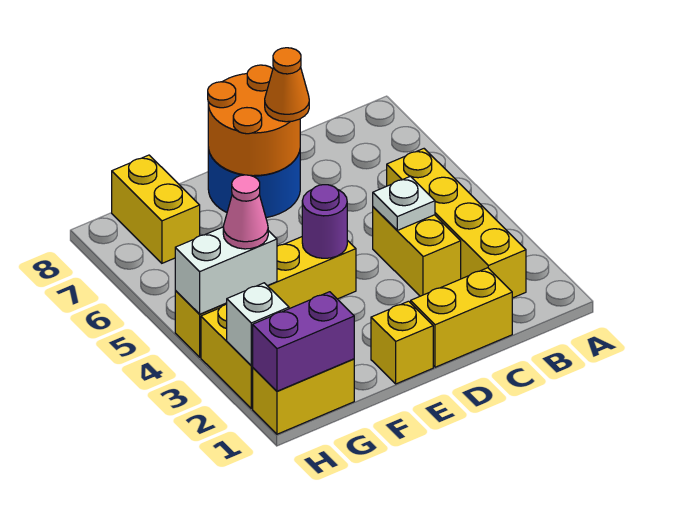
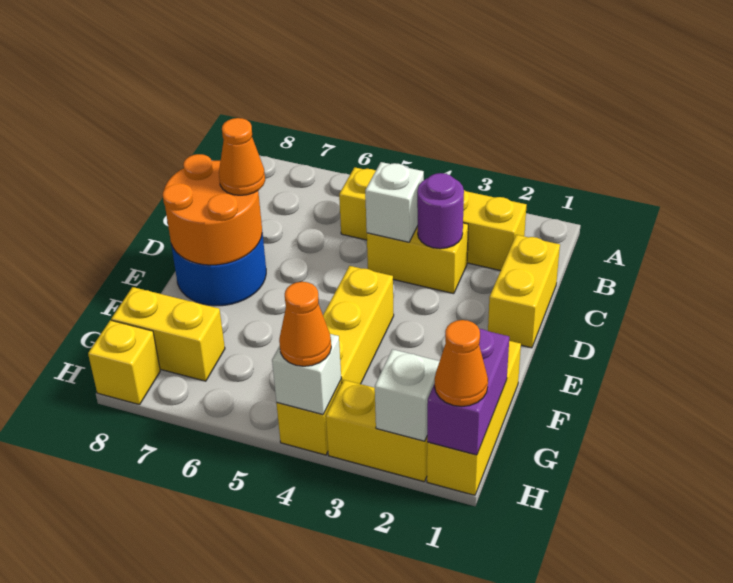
white plate C4 level 2 -> white brick C4 level 2
yellow brick E1 level 1 -> yellow brick H8 level 1
purple round brick E4 level 2 -> purple round brick C3 level 2
yellow brick G1:H1 level 1 -> yellow brick F1:H1 level 1
white brick G4:H4 level 2 -> white brick H4 level 2
pink cone G4 level 3 -> none
none -> orange cone H1 level 3
none -> orange cone H4 level 3

